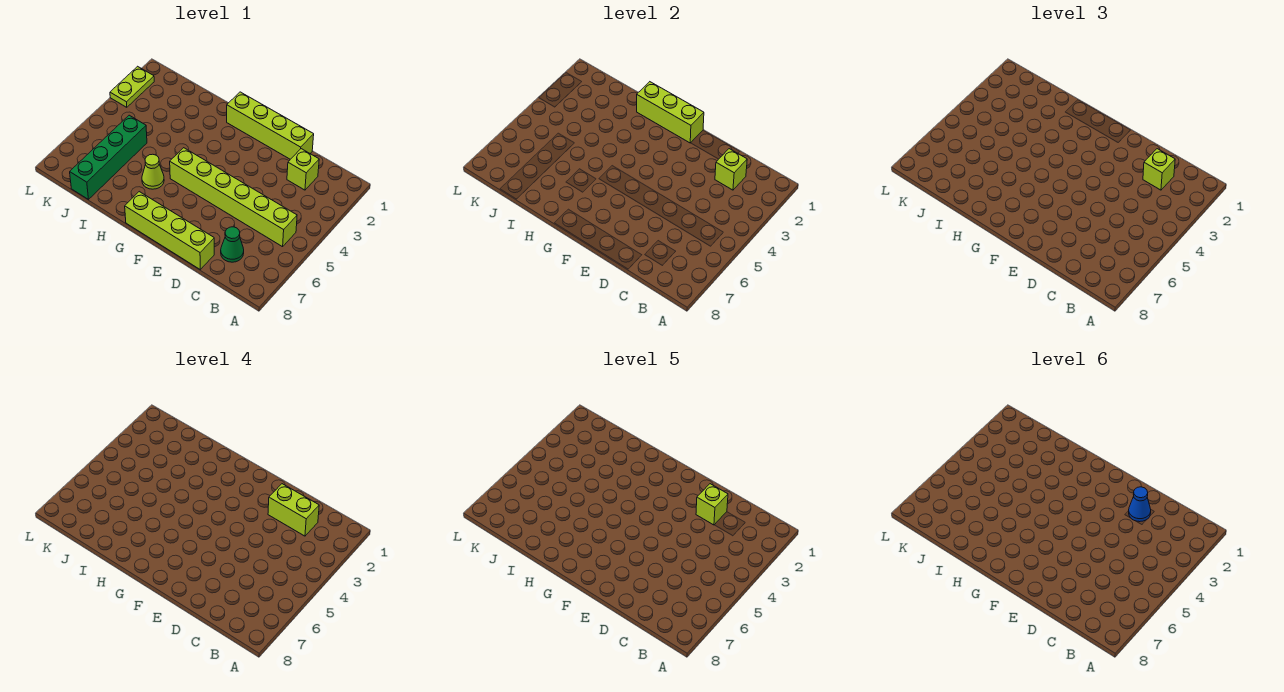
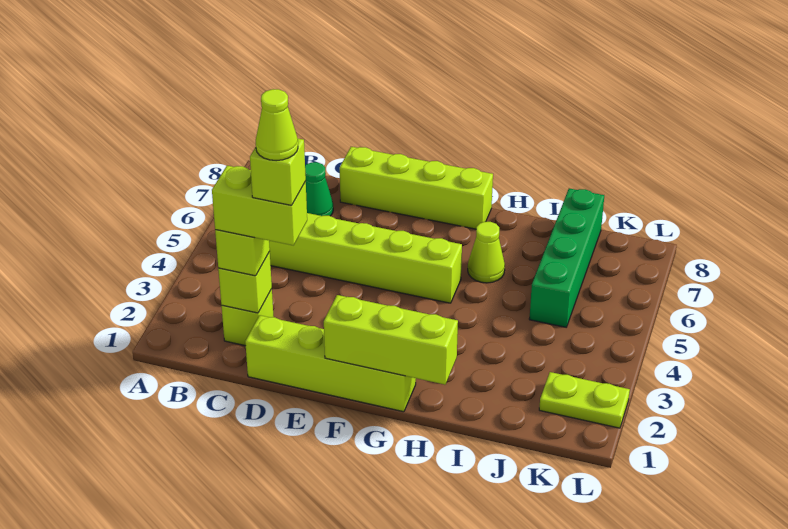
blue cone D2 level 6 -> lime cone D2 level 6
lime plate L2:L3 level 1 -> lime plate K2:L2 level 1

